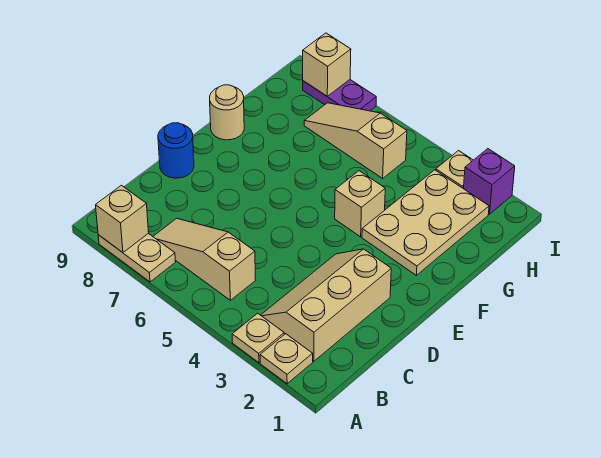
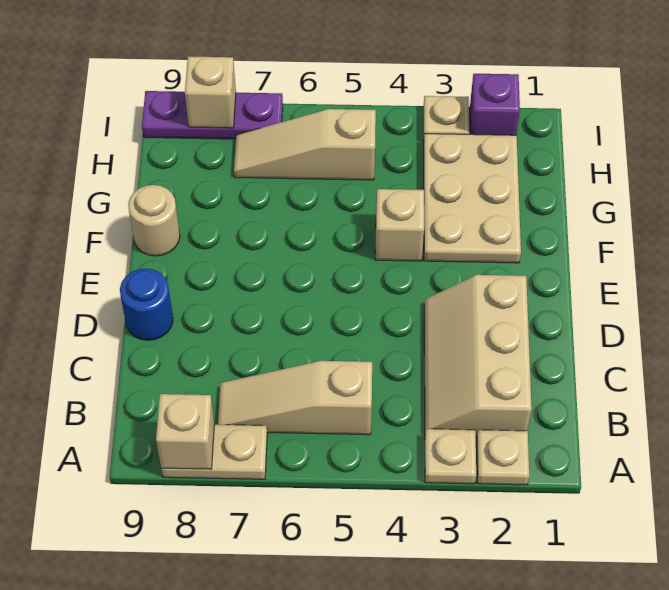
purple plate I7:I8 level 1 -> purple plate I7:I9 level 1

